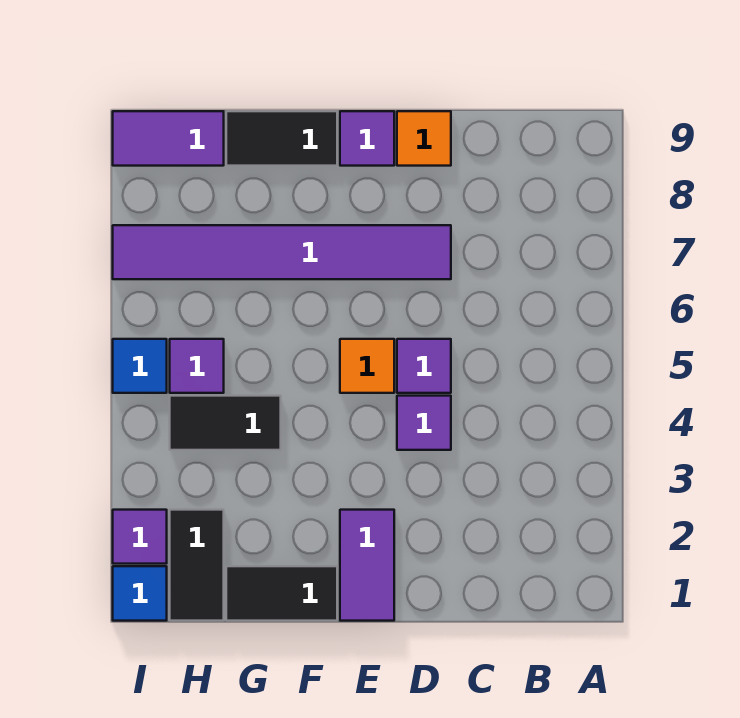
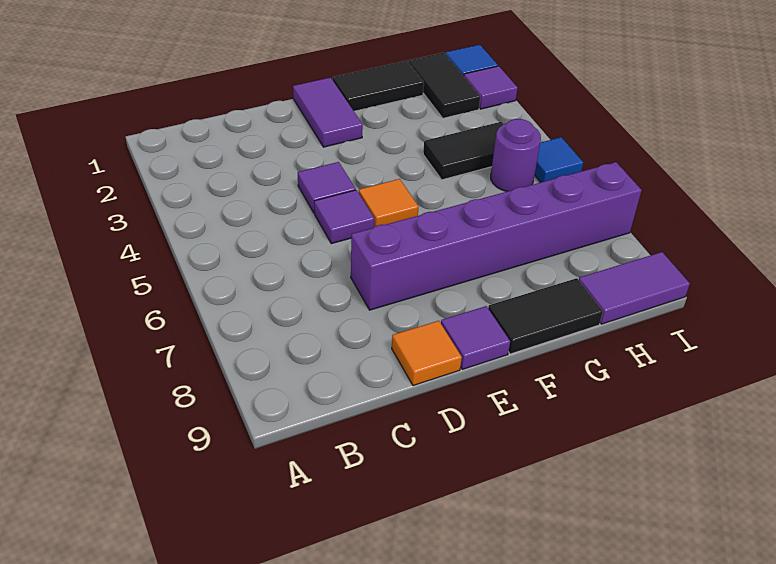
purple tile D7:I7 level 1 -> purple brick D7:I7 level 1
purple tile H5 level 1 -> purple round brick H5 level 1

